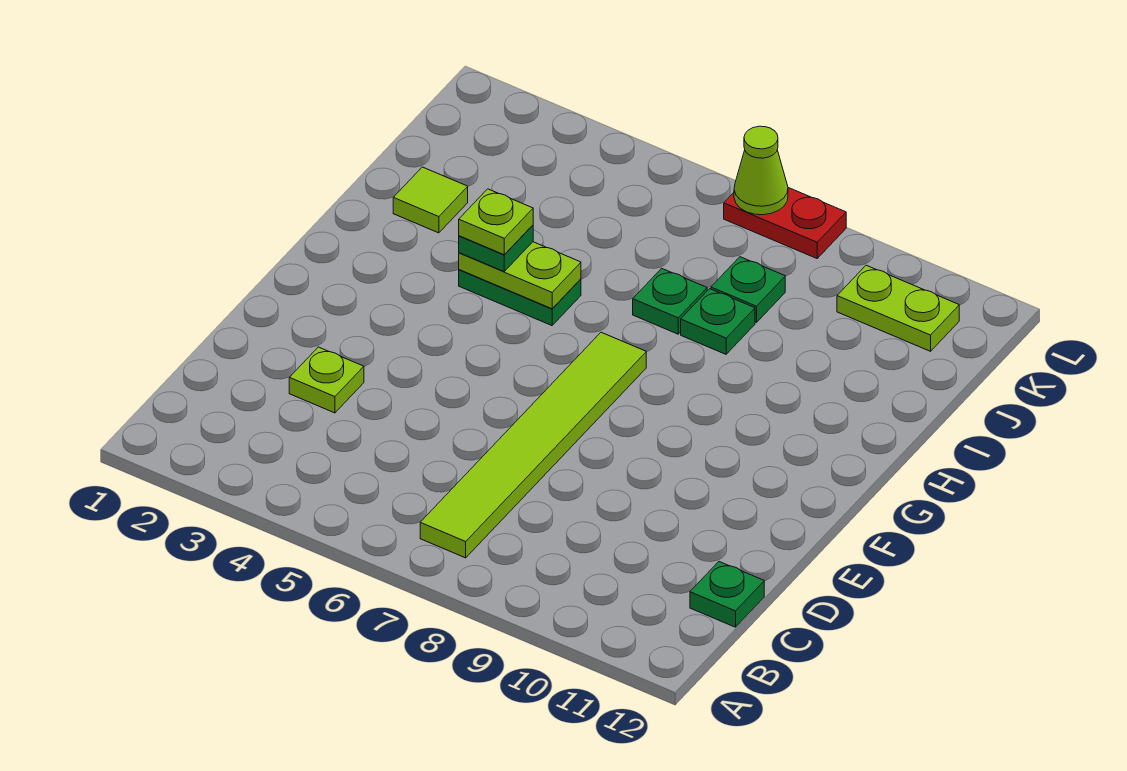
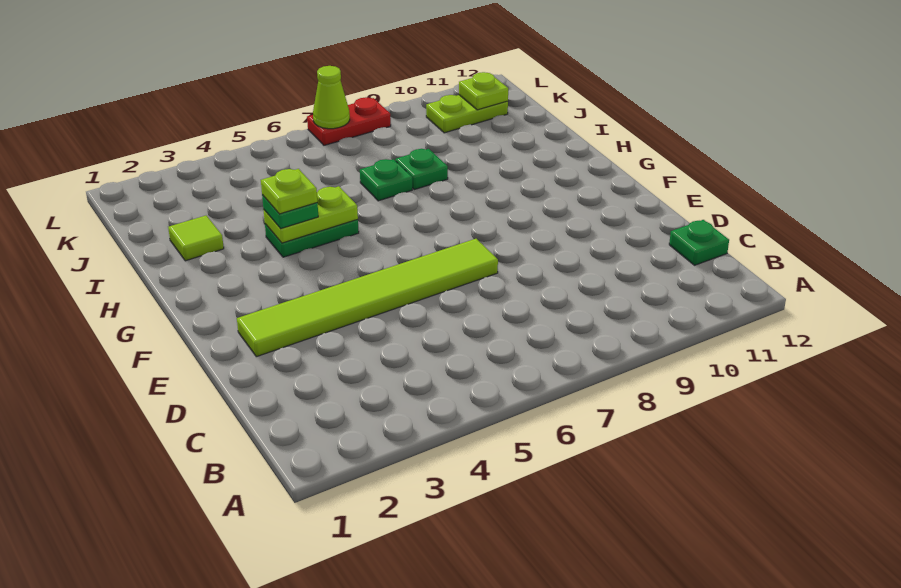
lime tile B7:G7 level 1 -> lime tile E2:E7 level 1
lime plate D3 level 1 -> lime plate K11 level 2
green plate J8 level 1 -> none

